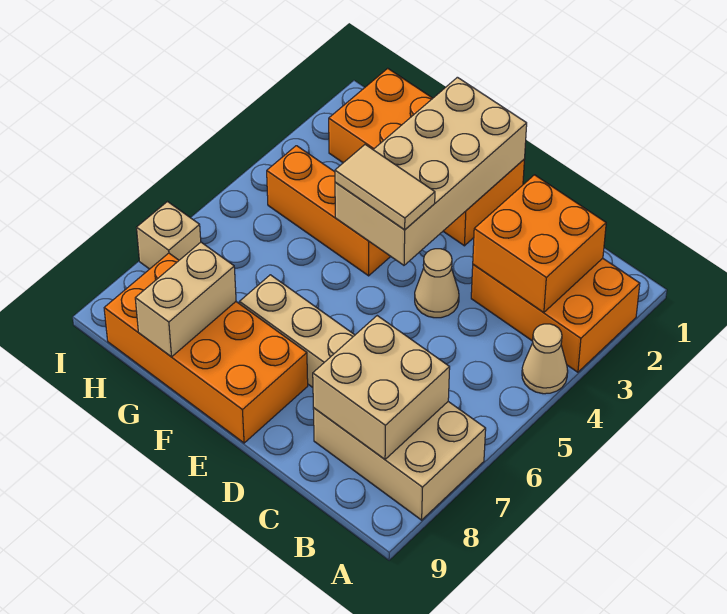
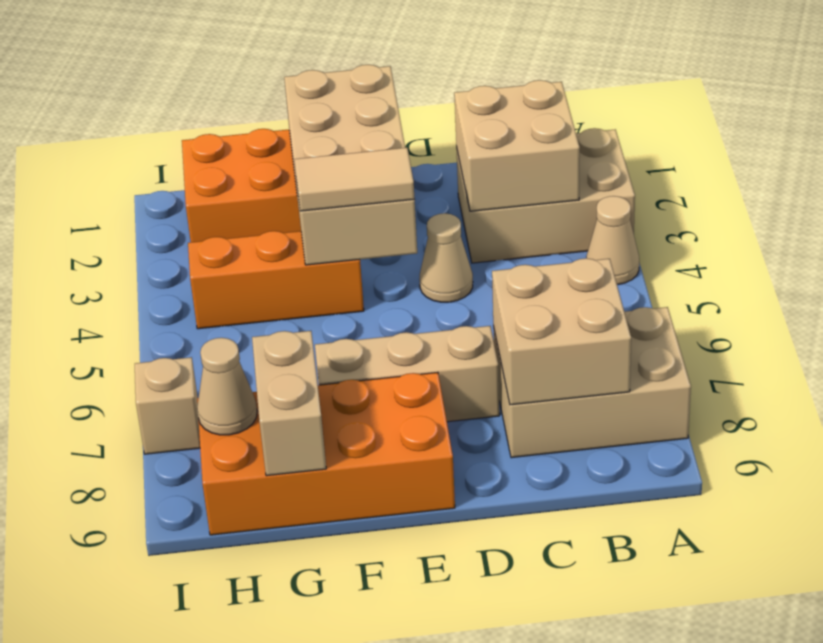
orange brick A2:C3 level 1 -> tan brick A2:C3 level 1
orange brick B2:C3 level 2 -> tan brick B2:C3 level 2
none -> tan cone H8 level 2

